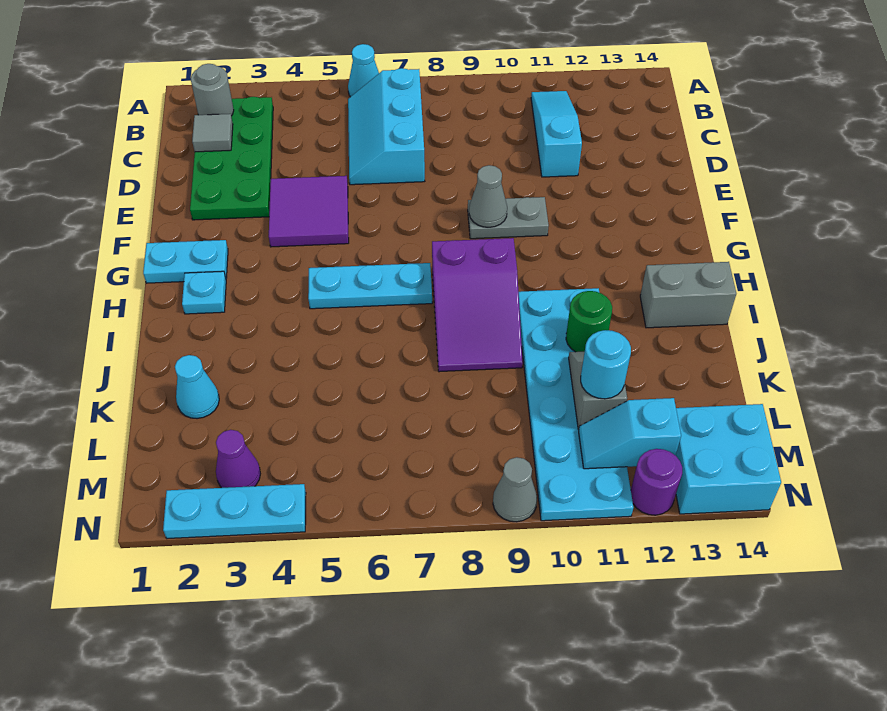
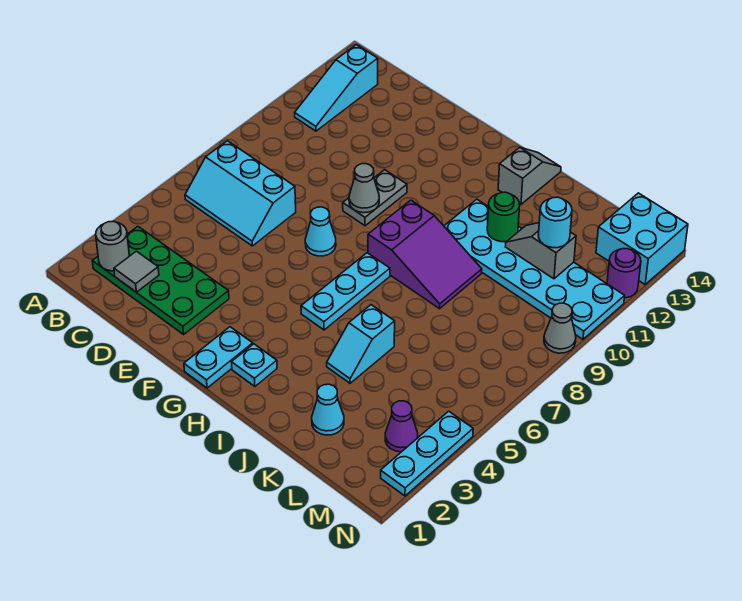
cyan cone A6 level 1 -> cyan cone F7 level 1
cyan slope B11:D11 level 1 top D -> cyan slope B11:B13 level 1 top 13
purple tile E4:F5 level 1 -> none
grey brick I13:I14 level 1 -> grey slope I13:I14 level 1 top 13
cyan slope M11:M12 level 2 top 12 -> cyan slope J4:J5 level 1 top 5

